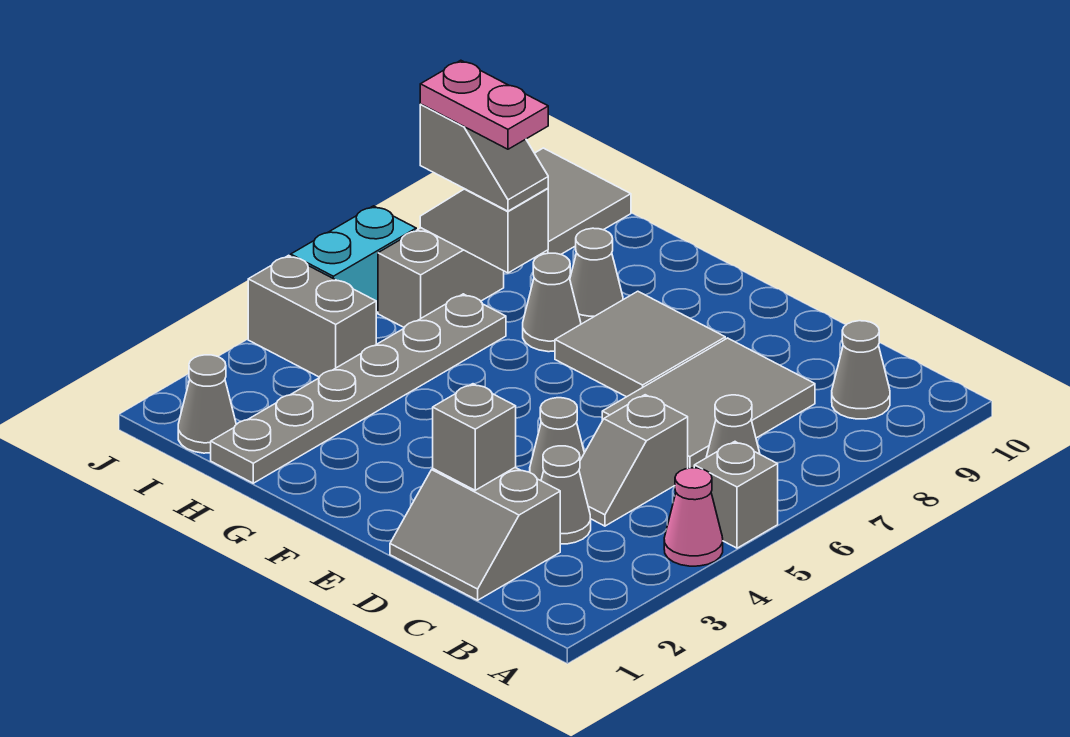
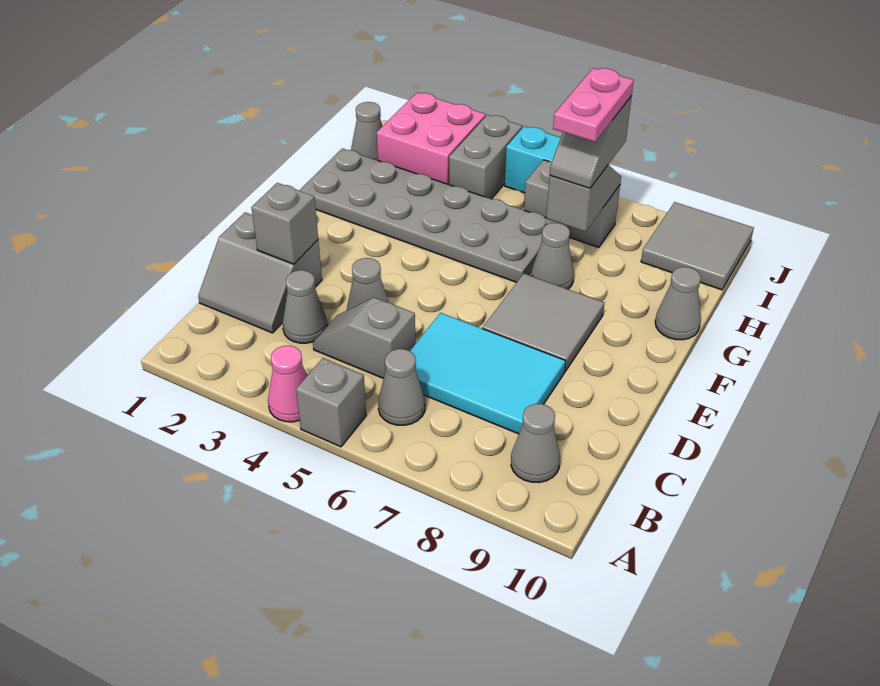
grey slope C1:D2 level 1 top 2 -> grey slope C1:D2 level 1 top D
grey tile C6:D8 level 1 -> cyan tile C6:D8 level 1
grey cone G8 level 1 -> grey cone G10 level 1
grey plate H1:H6 level 1 -> grey plate G1:H6 level 1
none -> pink brick I2:J3 level 1

